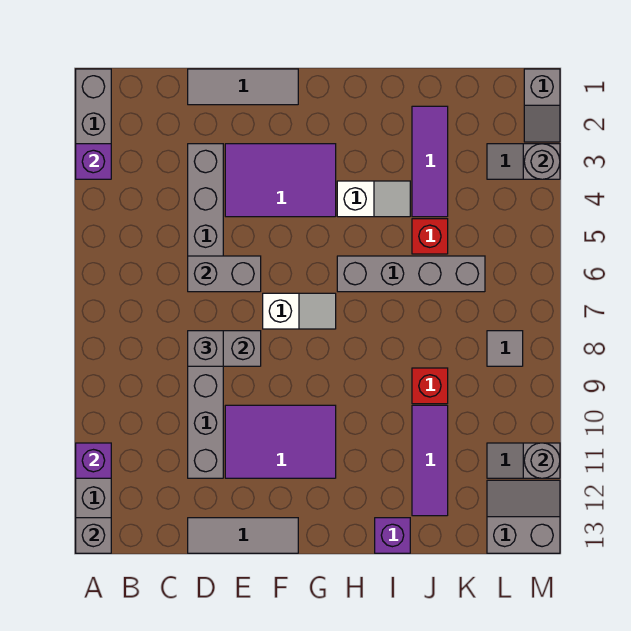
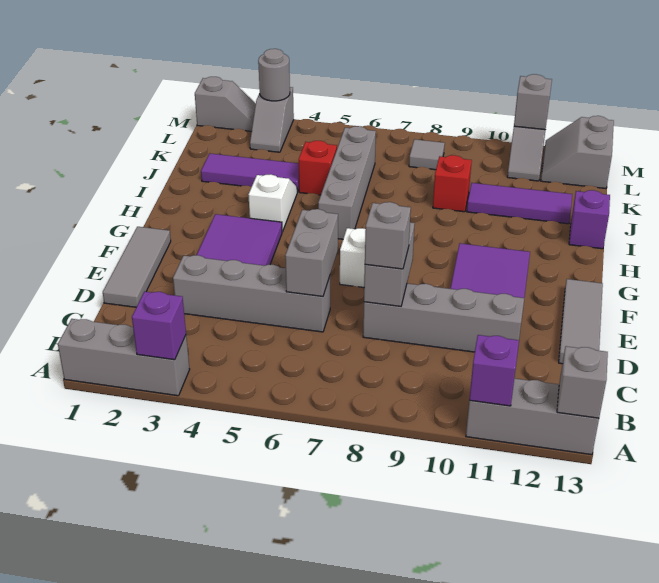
grey round brick M11 level 2 -> grey brick M11 level 2

